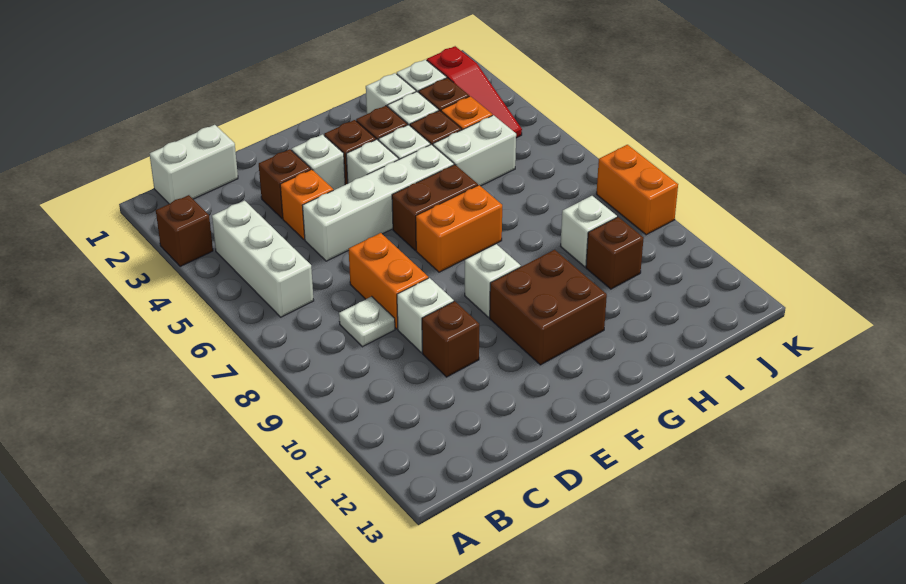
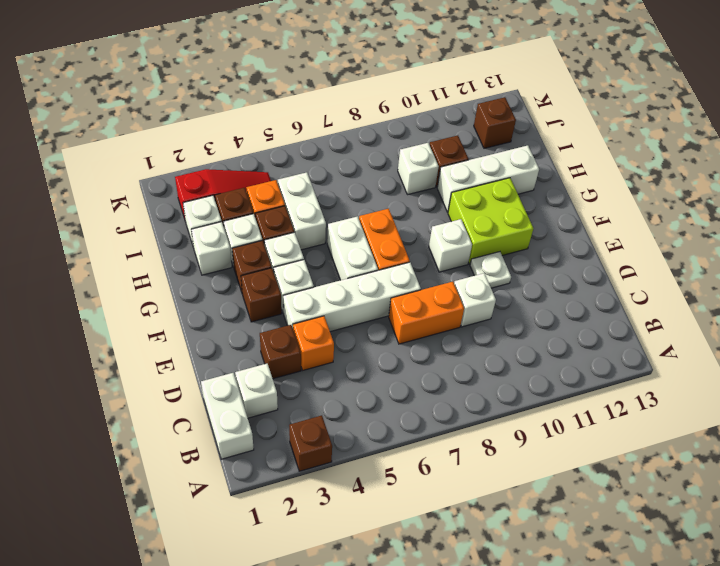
white brick B4:B6 level 1 -> white brick H10:H12 level 1
white plate C8 level 1 -> white plate E10 level 1
white brick D5:G5 level 1 -> white brick E4:E7 level 1
brown brick D10 level 1 -> brown brick J12 level 1
white brick E3 level 1 -> white brick C2 level 1
brown brick F6:G6 level 1 -> white brick F6:G6 level 1
brown brick F10:G11 level 1 -> lime brick F10:G11 level 1
orange brick K8:K9 level 1 -> none

